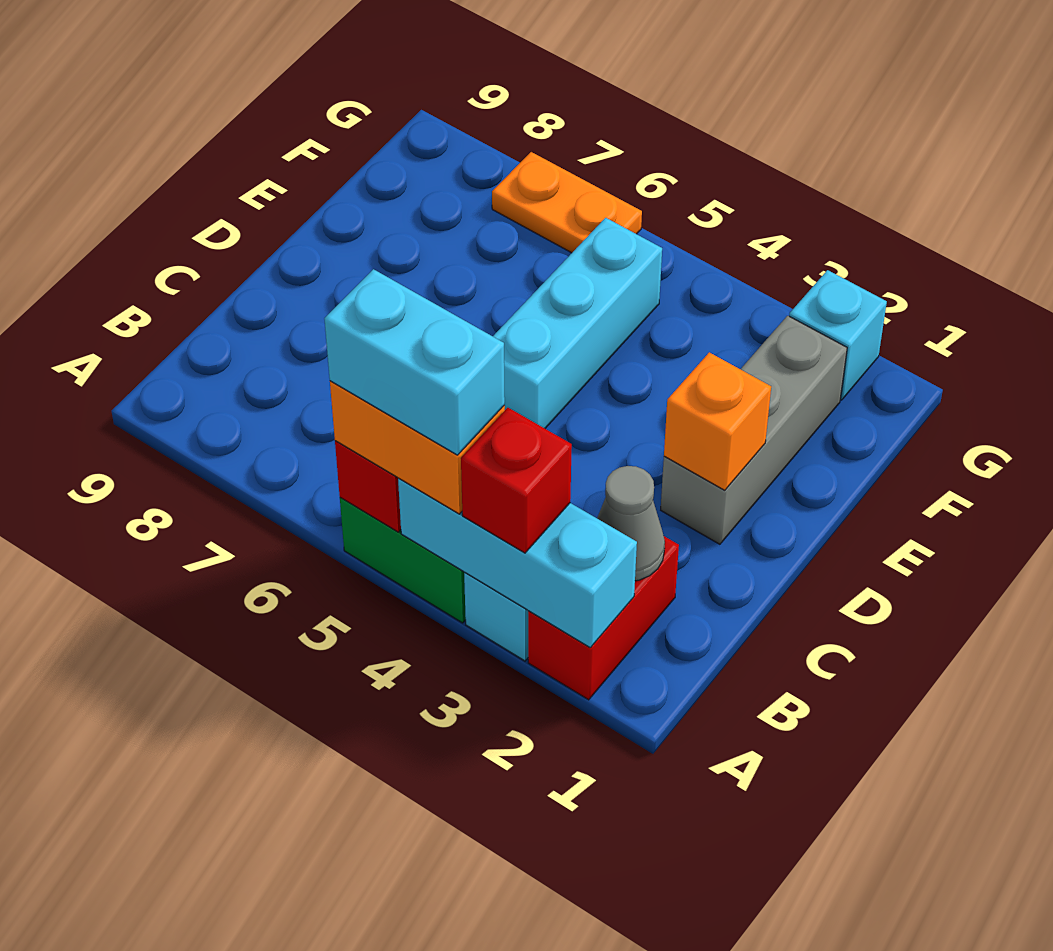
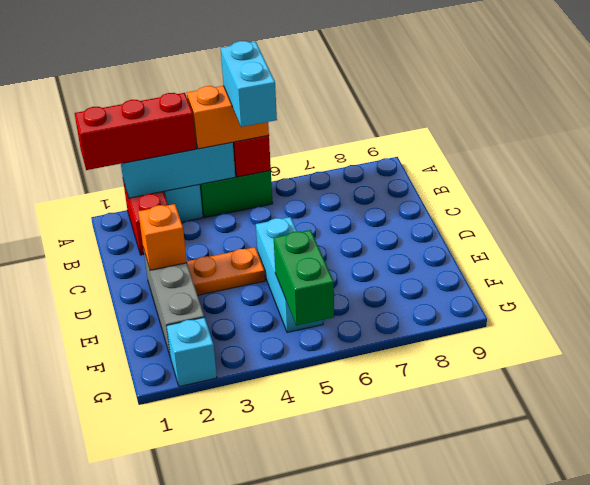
red brick A3 level 3 -> red brick A1:A3 level 3
cyan brick A4:A5 level 4 -> cyan brick A5:B5 level 4
grey cone B2 level 2 -> none
none -> green brick F5:G5 level 2
orange plate G6:G7 level 1 -> orange plate D3:D4 level 1

